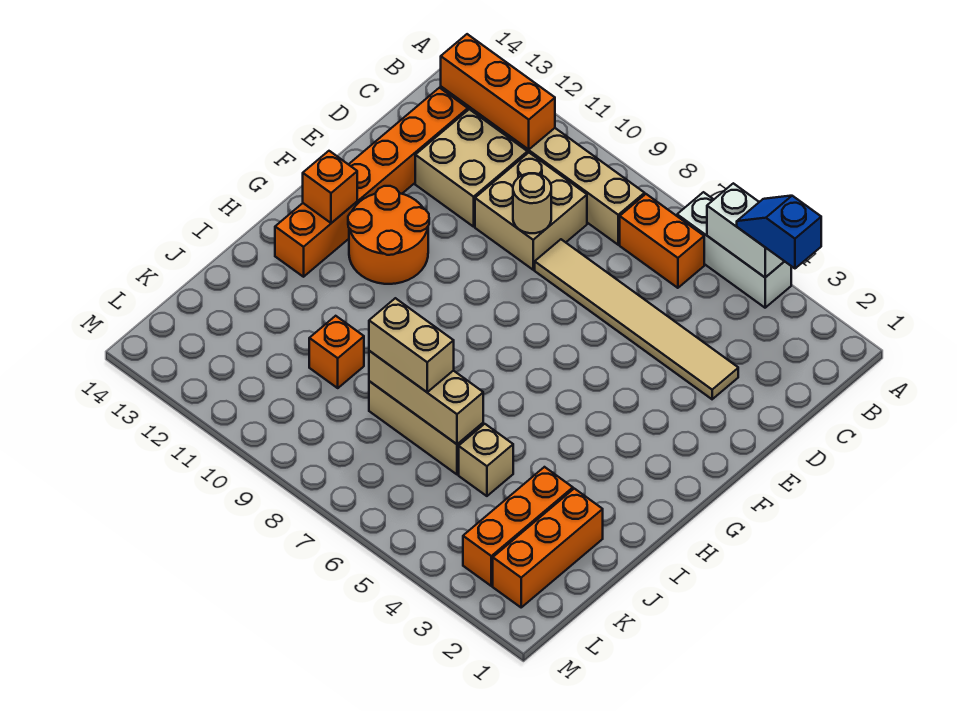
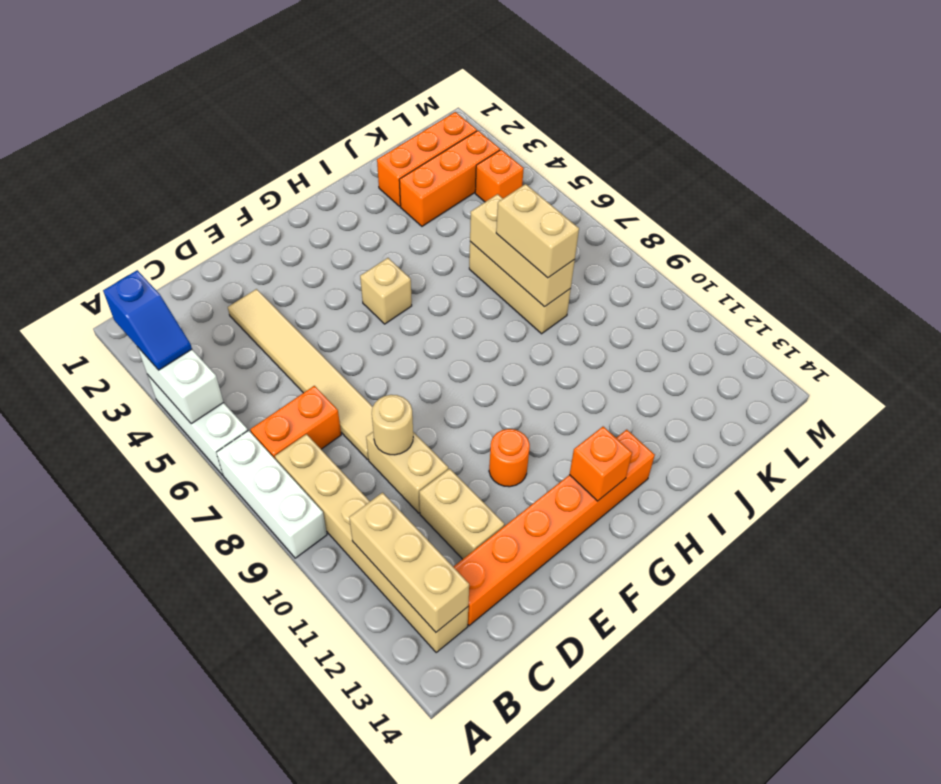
none -> white brick A7:A9 level 1
orange brick B6:B7 level 1 -> orange brick B7:C7 level 1
orange brick B11:B13 level 2 -> tan brick B11:B13 level 2
tan brick C9:D10 level 1 -> tan brick D9:D10 level 1
tan brick C11:D12 level 1 -> tan brick D11:D12 level 1
orange round brick F11:G12 level 1 -> orange round brick F11 level 1
tan brick J5 level 1 -> tan brick G5 level 1
orange brick J10 level 1 -> orange brick L4 level 1

